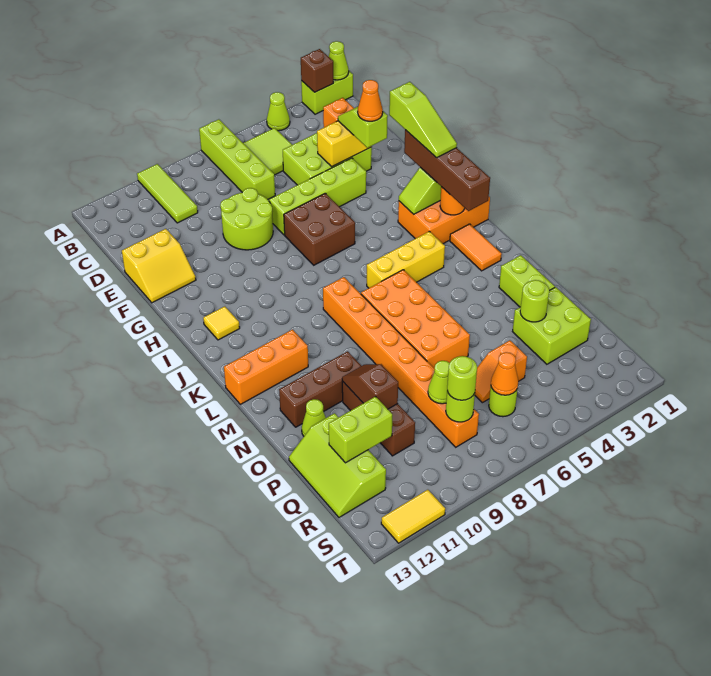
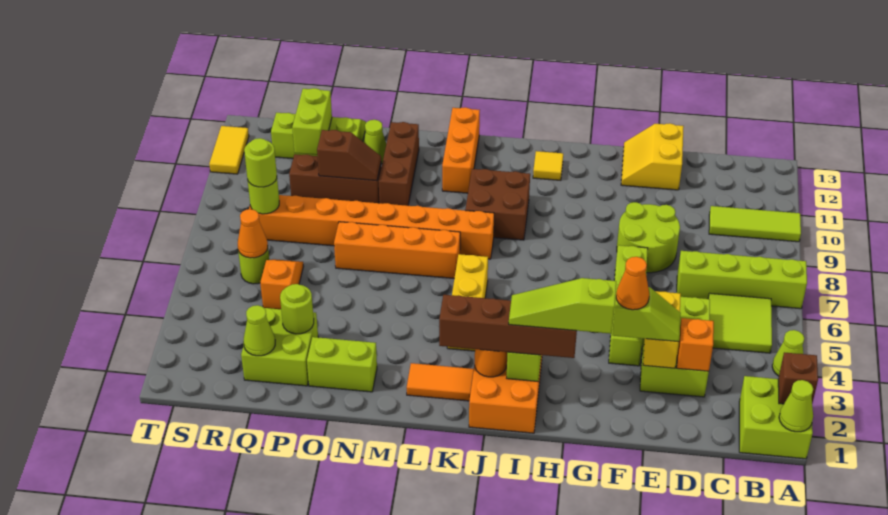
lime brick A1:A2 level 1 -> lime brick A1:B2 level 1
brown brick G6:H7 level 1 -> brown brick J9:K10 level 1
orange brick L6:O7 level 1 -> orange brick L7:O7 level 1
lime cone Q8 level 2 -> lime cone Q2 level 2

